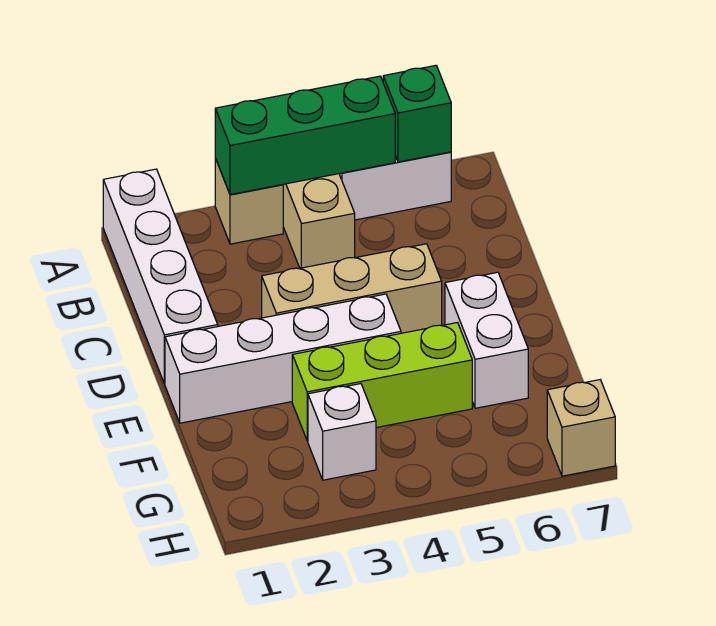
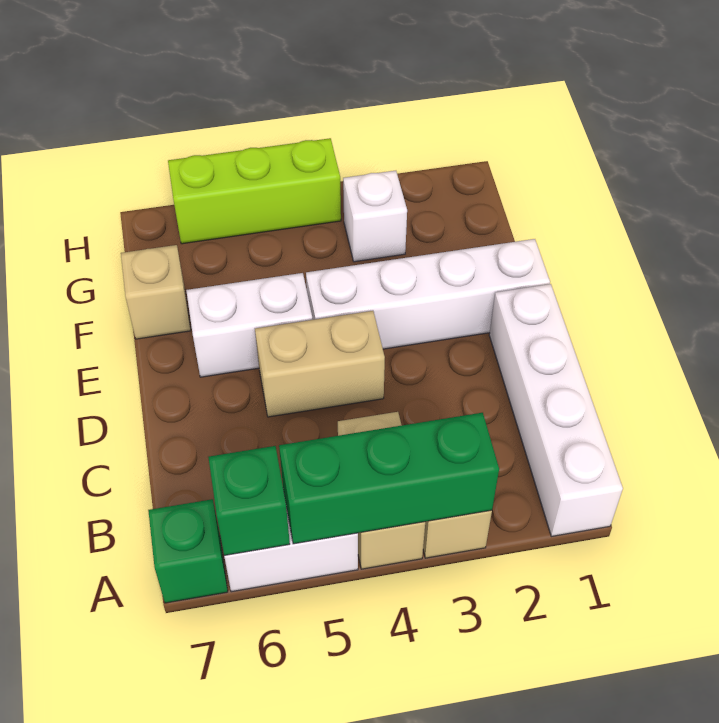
none -> green brick A7 level 1
tan brick D3:D5 level 1 -> tan brick D4:D5 level 1
white brick E6:F6 level 1 -> white brick E5:E6 level 1
lime brick F3:F5 level 1 -> lime brick H4:H6 level 1
tan brick H7 level 1 -> tan brick F7 level 1

